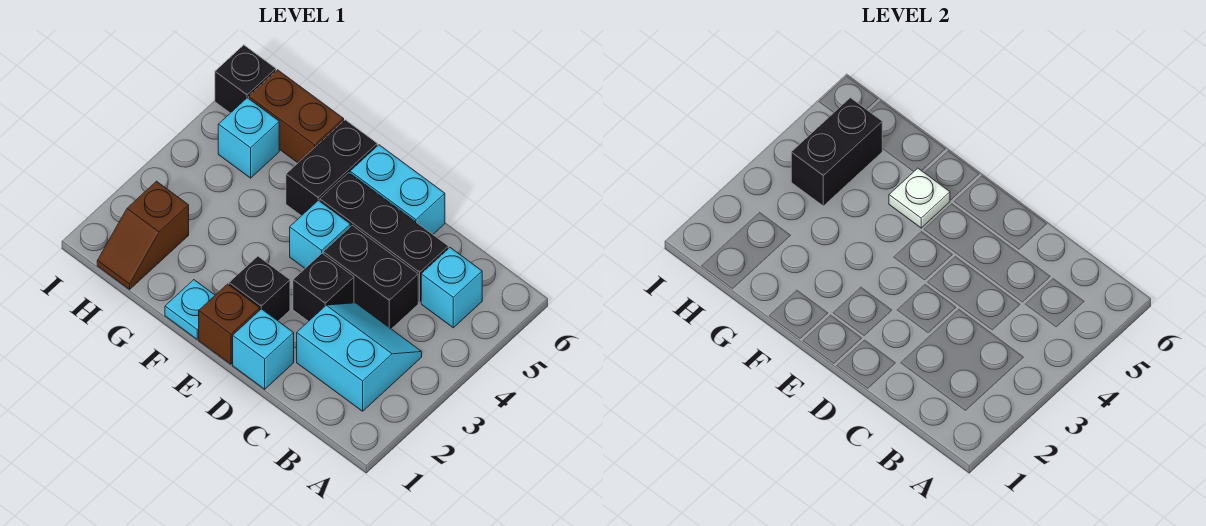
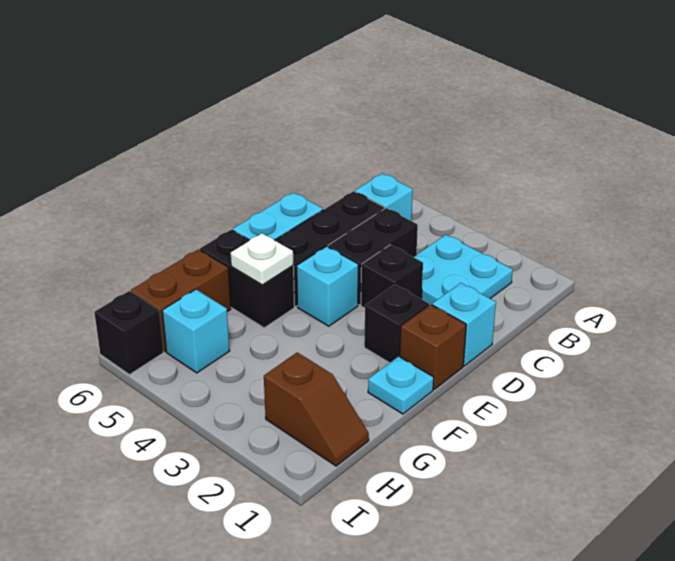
cyan slope B2:C3 level 1 top 2 -> cyan plate B2:C3 level 1
black brick H4:H5 level 2 -> none

